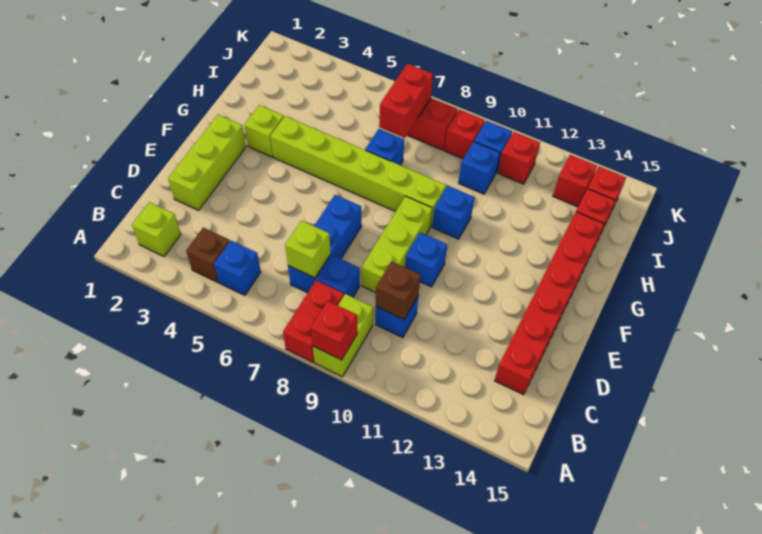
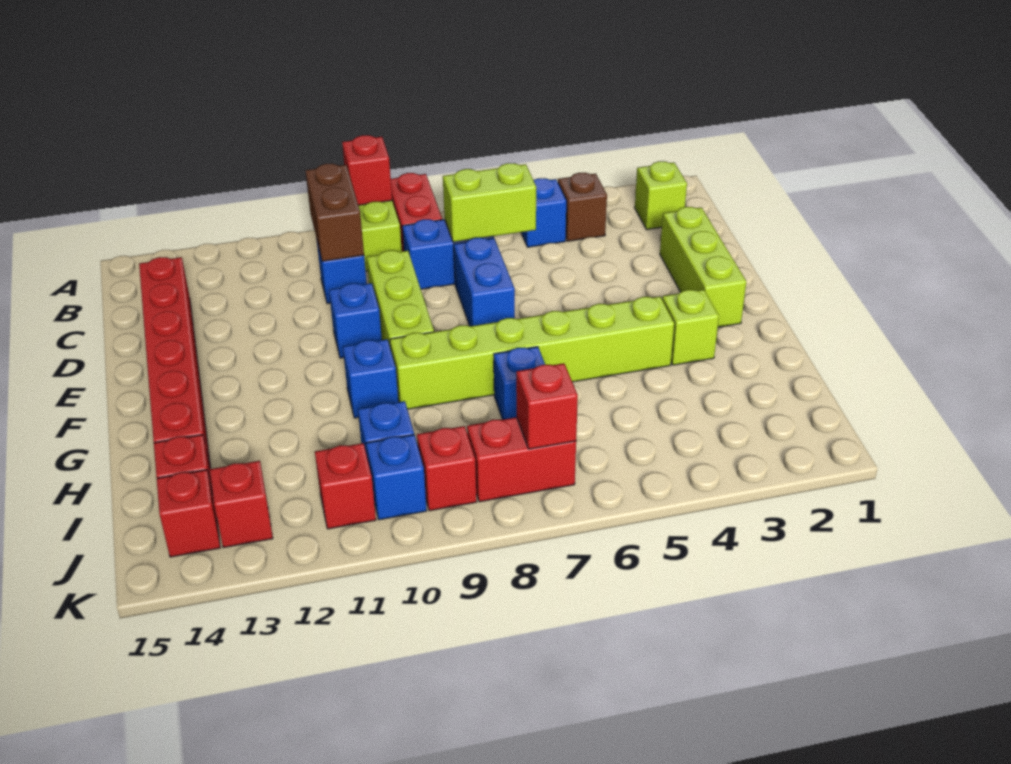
lime brick C7 level 2 -> lime brick C6:C7 level 2
brown brick C10 level 2 -> brown brick B10:C10 level 2
red brick I7:J7 level 2 -> red brick J7 level 2

